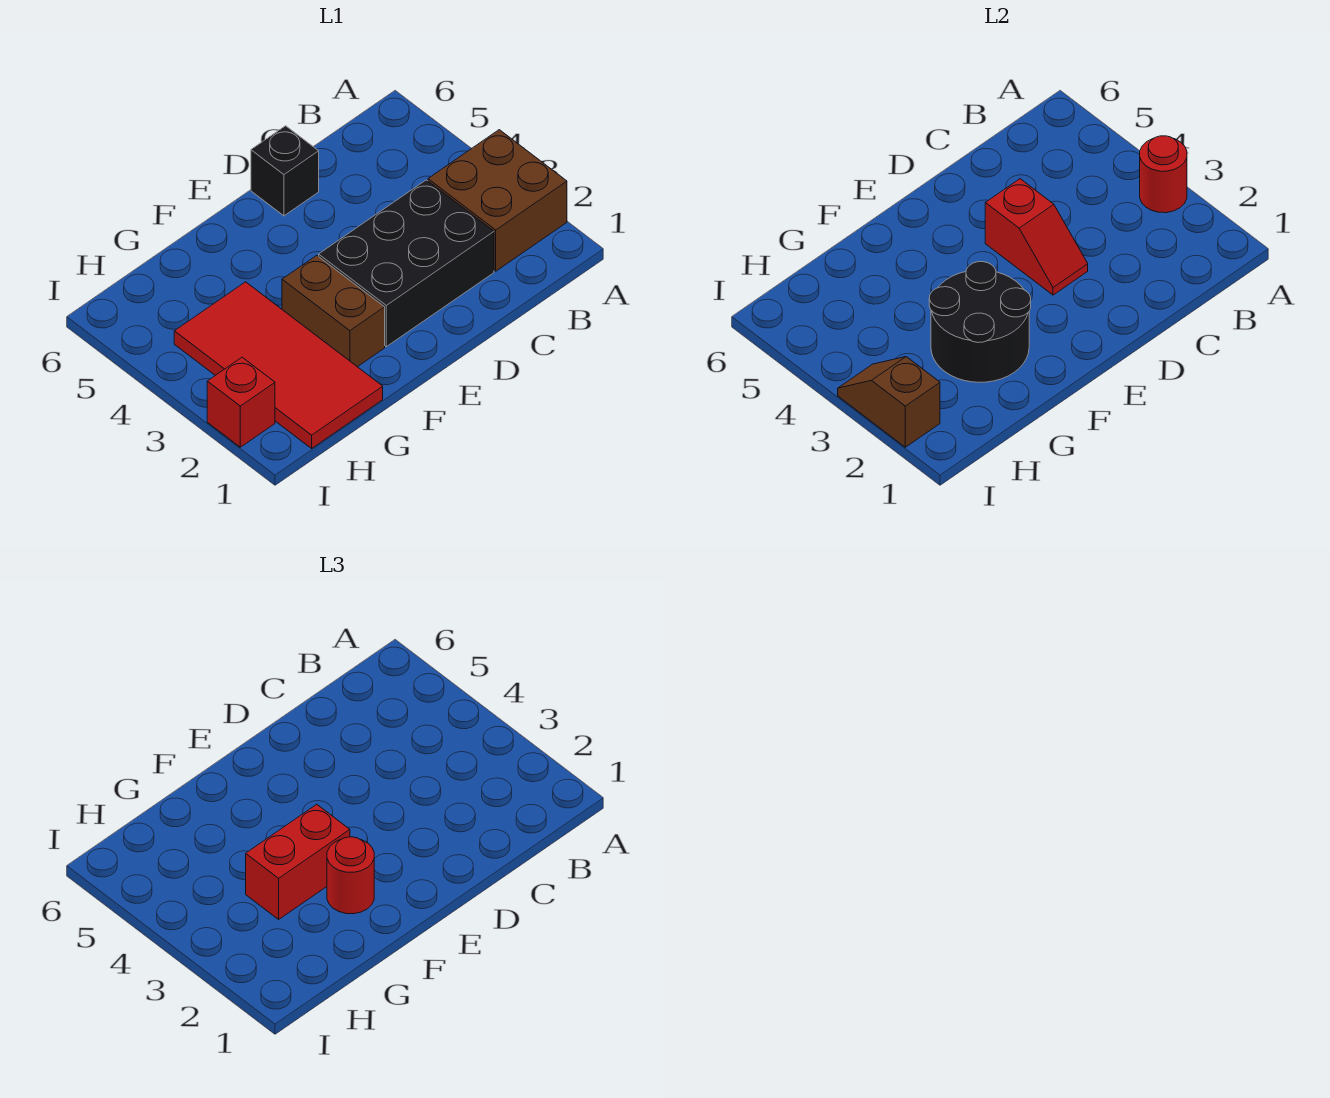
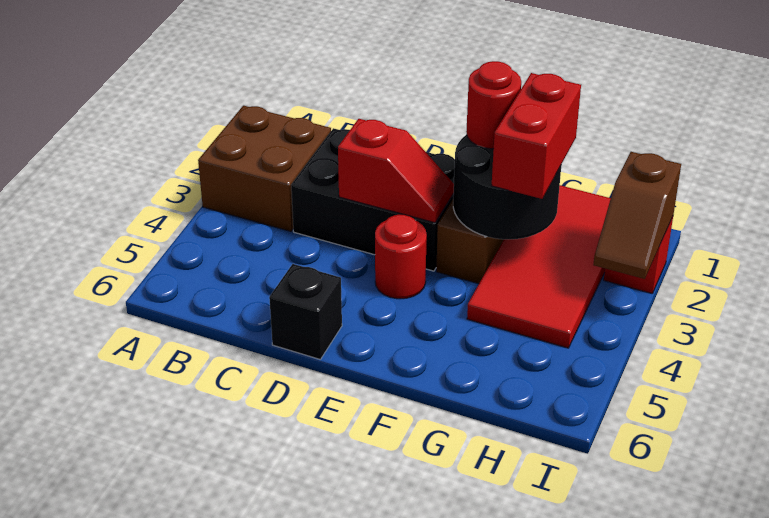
red round brick A3 level 2 -> red round brick E4 level 1
red slope D3:D4 level 2 top 4 -> red slope D3:E3 level 2 top D
red brick F3:G3 level 3 -> red brick G2:G3 level 3

